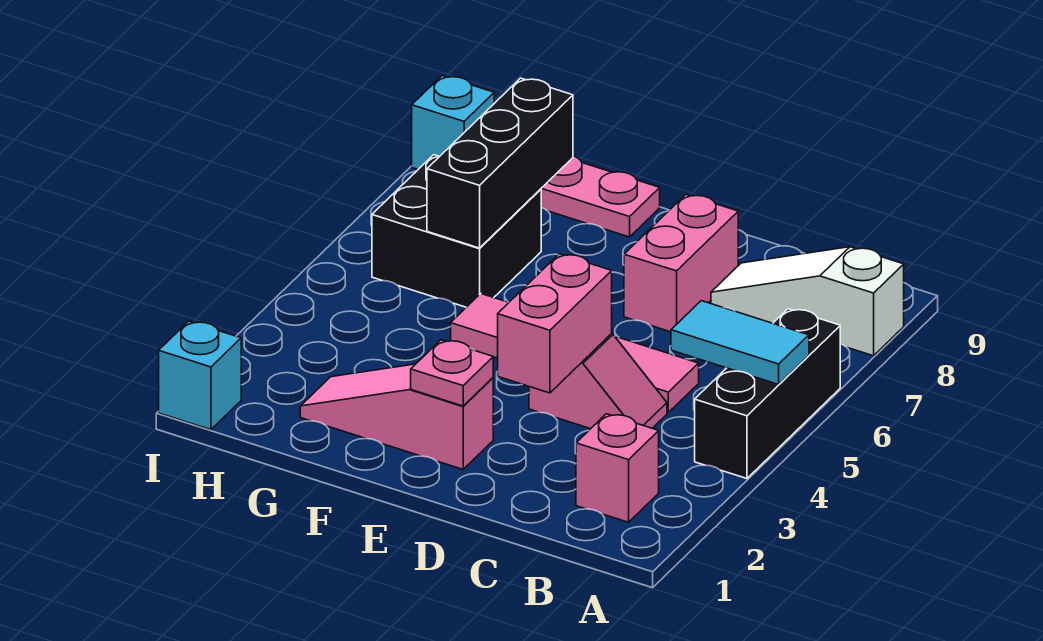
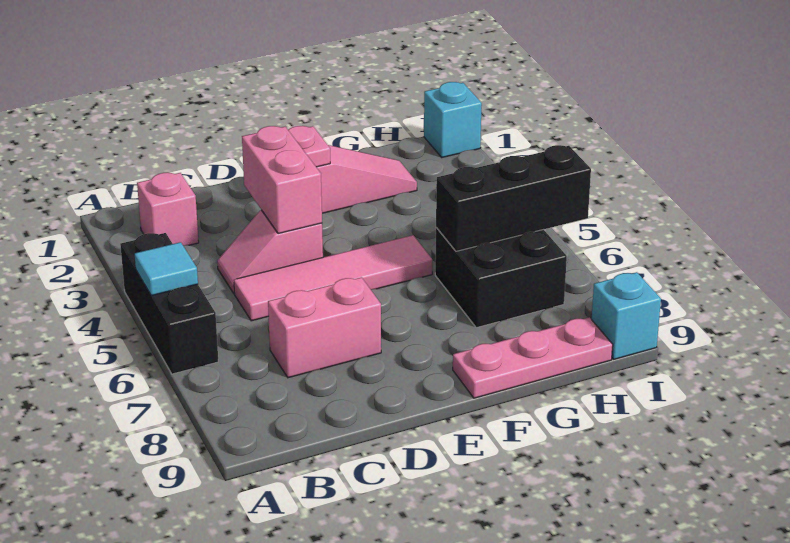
cyan tile A5:B5 level 2 -> cyan tile A5 level 2
white slope A8:C8 level 1 top A -> none
pink brick D7:D8 level 1 -> pink brick C7:D7 level 1
black brick G6:G8 level 2 -> black brick G6:I6 level 2

